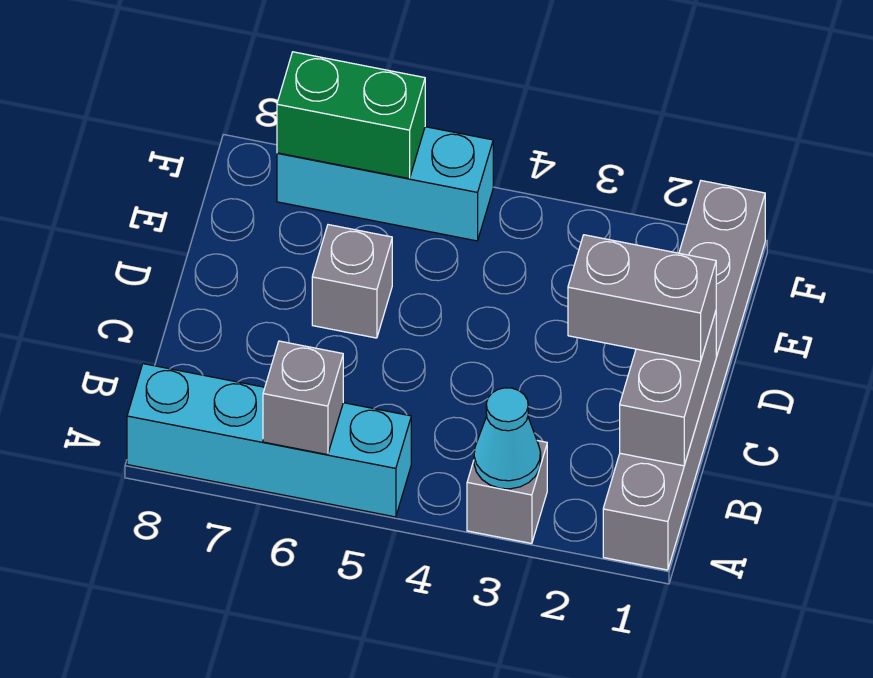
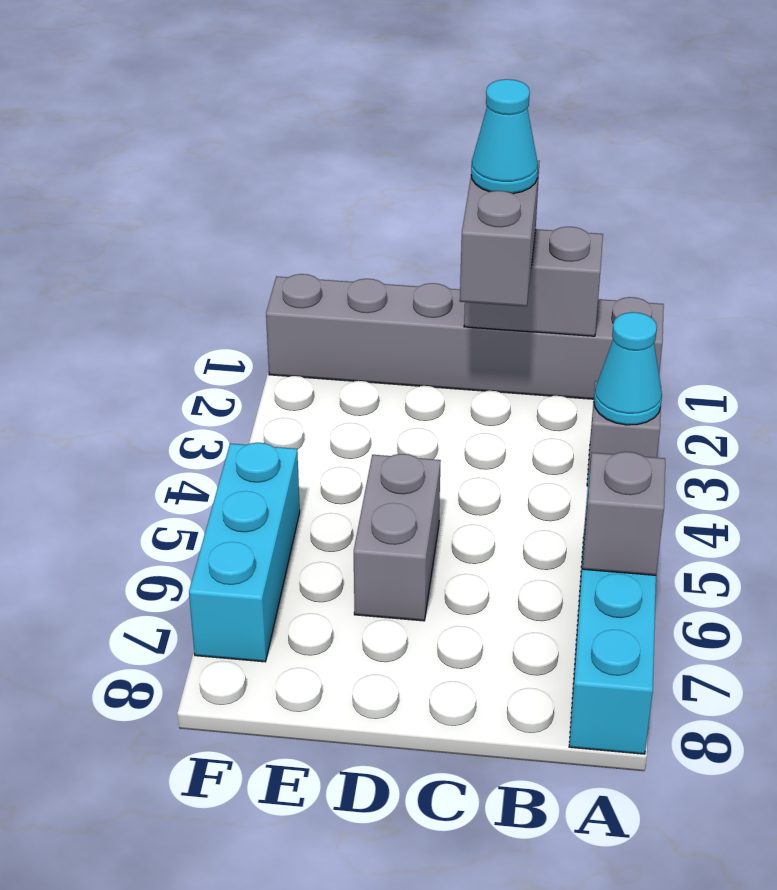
none -> cyan cone C1 level 4
grey brick D6 level 1 -> grey brick D5:D6 level 1
green brick F6:F7 level 2 -> none

